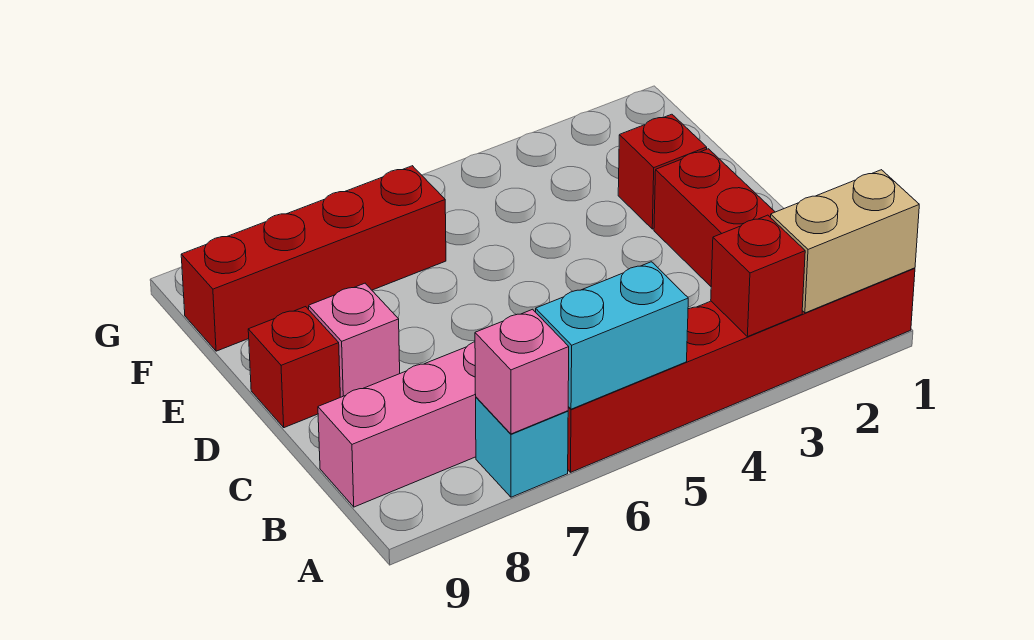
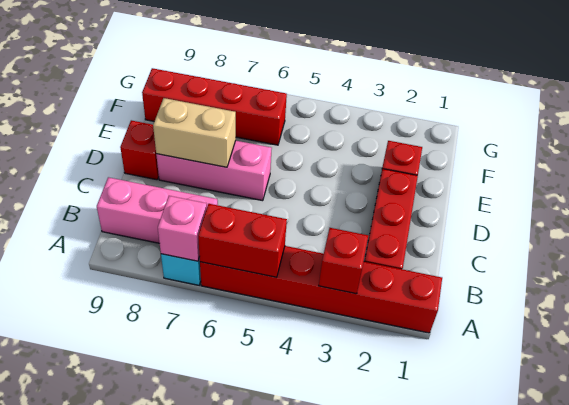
tan brick A1:A2 level 2 -> tan brick D7:D8 level 2
cyan brick A5:A6 level 2 -> red brick A5:A6 level 2
pink brick D8 level 1 -> pink brick D6:D8 level 1

